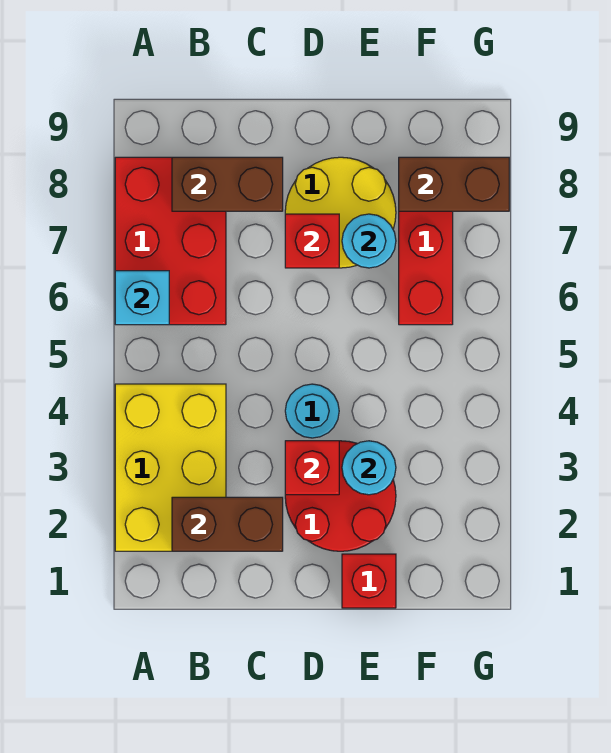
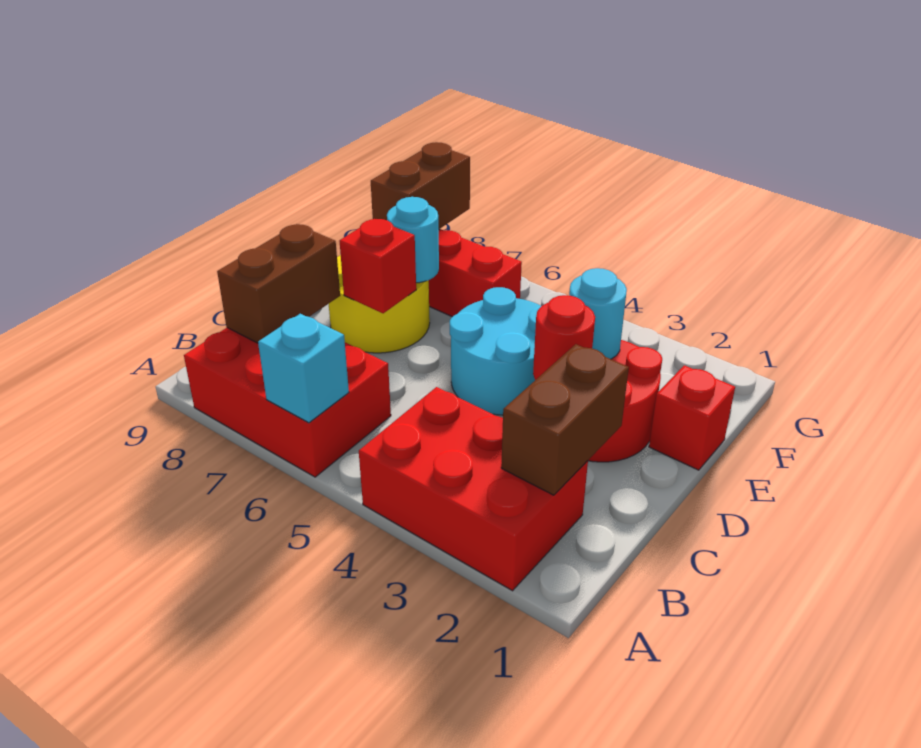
yellow brick A2:B4 level 1 -> red brick A2:B4 level 1
red brick D3 level 2 -> red round brick D3 level 2
cyan round brick D4 level 1 -> cyan round brick D4:E5 level 1

